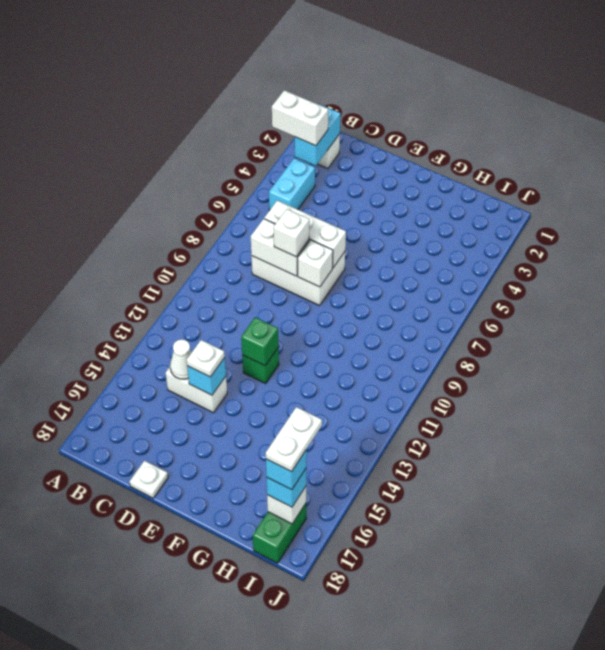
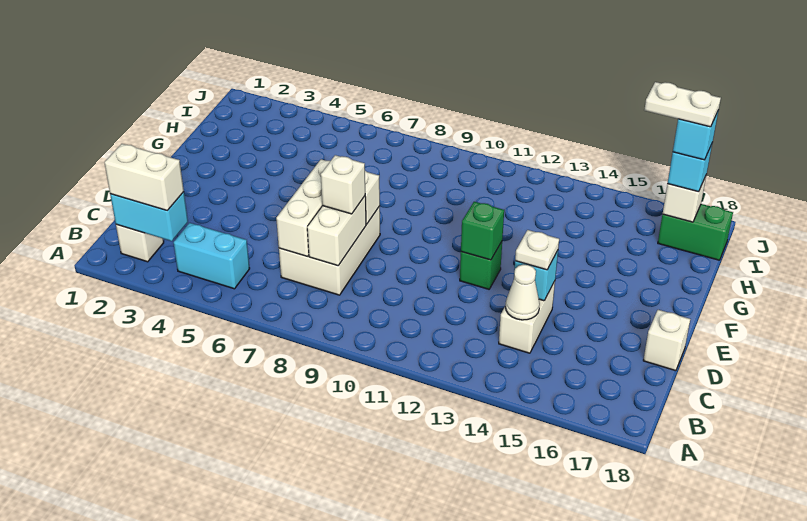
white brick A3:B3 level 3 -> white brick B2:B3 level 3
white plate D18 level 1 -> white brick D18 level 1

